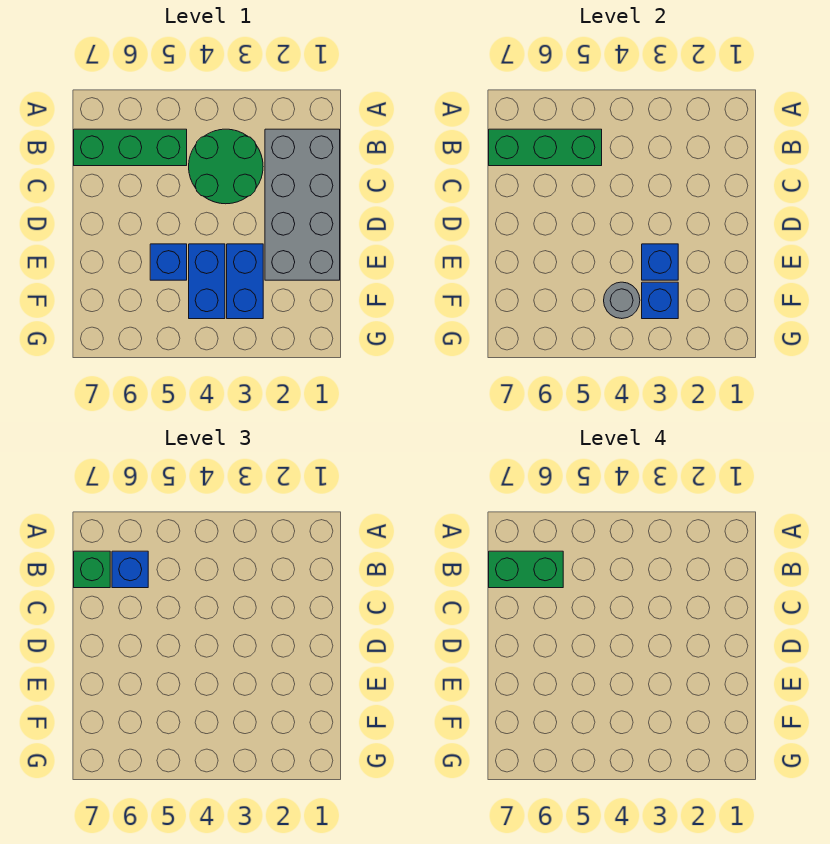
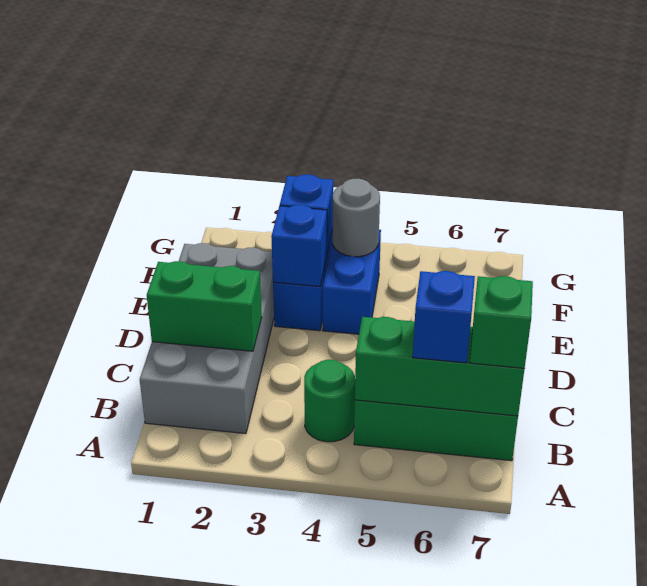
green round brick B3:C4 level 1 -> green round brick B4 level 1
green brick B6:B7 level 4 -> green brick C1:C2 level 2
blue brick E5 level 1 -> none

